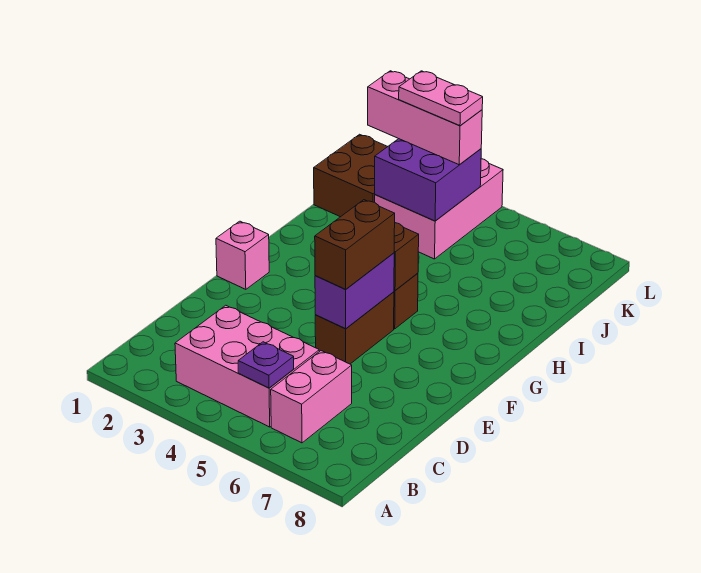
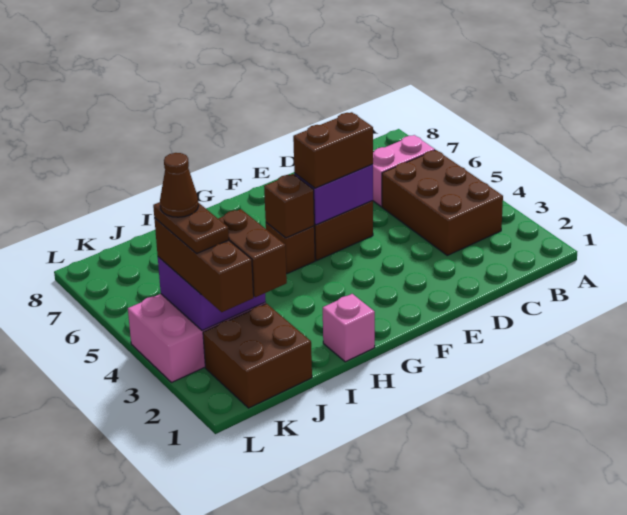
pink brick B3:C5 level 1 -> brown brick B3:C5 level 1
purple plate B5 level 2 -> none
pink brick F1 level 1 -> pink brick H1 level 1
none -> brown brick J2:J3 level 3
pink brick K2:K4 level 3 -> brown brick K2:K4 level 3
pink plate K3:K4 level 4 -> brown plate K3:K4 level 4
none -> brown cone K4 level 5

